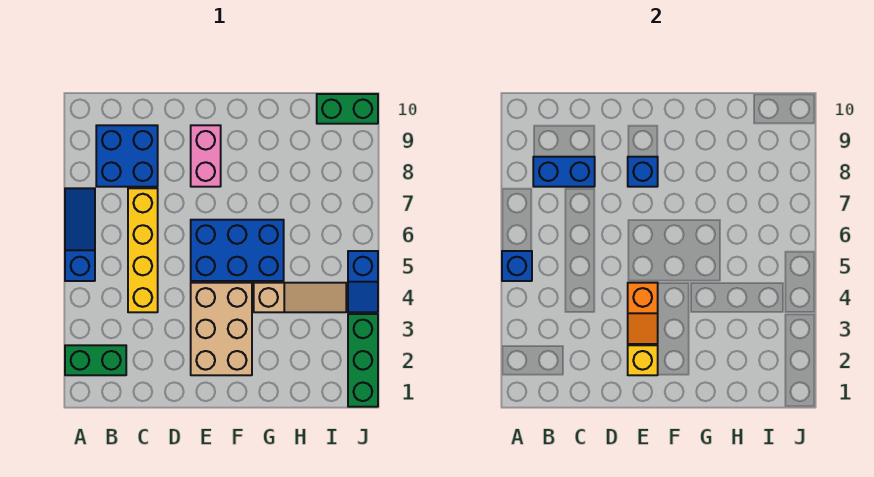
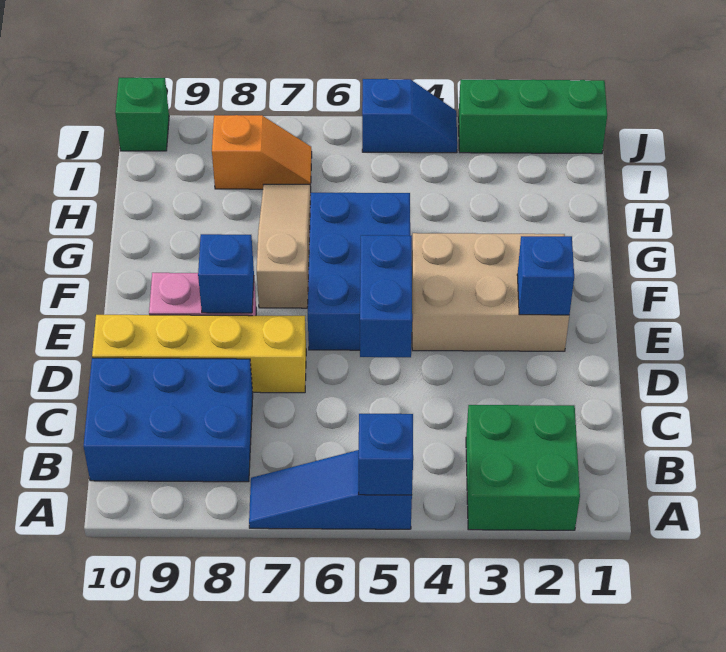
green brick A2:B2 level 1 -> green brick A2:B3 level 1
blue brick B8:C9 level 1 -> blue brick B8:C10 level 1
blue brick B8:C8 level 2 -> blue brick D5:E5 level 2
yellow brick C4:C7 level 1 -> yellow brick D7:D10 level 1
yellow brick E2 level 2 -> blue brick E2 level 2
orange slope E3:E4 level 2 top 4 -> orange slope I7:I8 level 1 top 8
tan slope G4:I4 level 1 top G -> tan slope F7:H7 level 1 top F
green brick I10:J10 level 1 -> green brick J10 level 1

